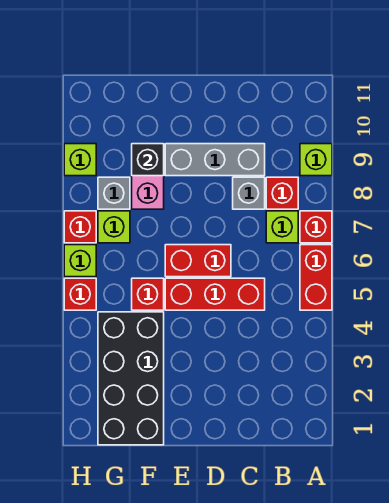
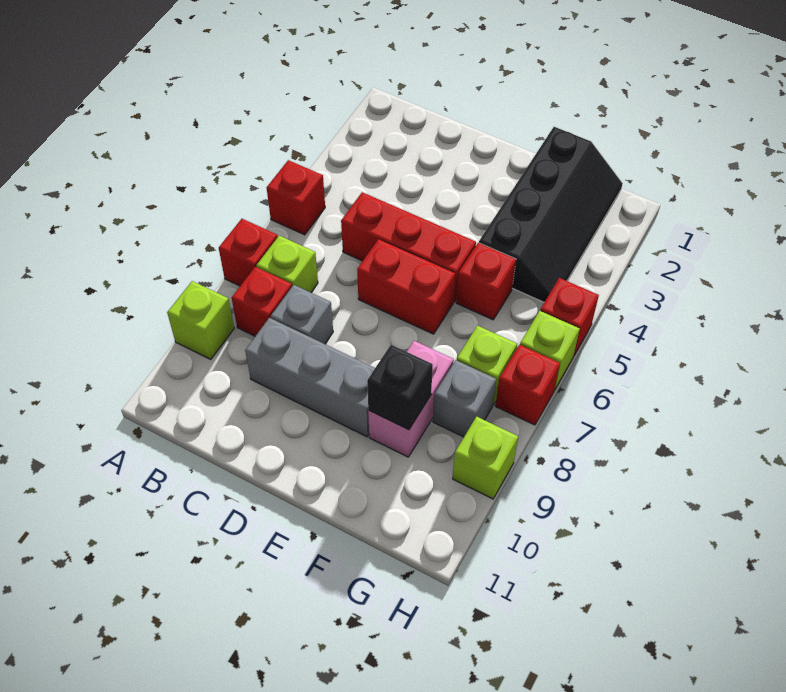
red brick A5:A6 level 1 -> red brick A5 level 1
black brick F1:G4 level 1 -> black slope F1:G4 level 1 top F

